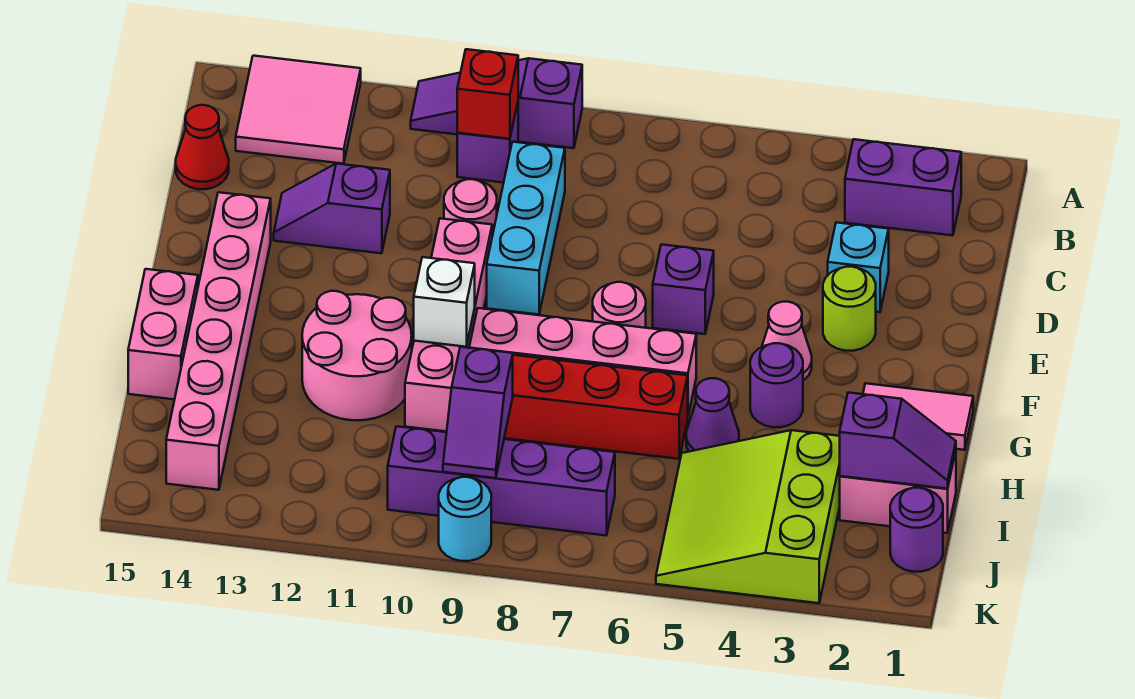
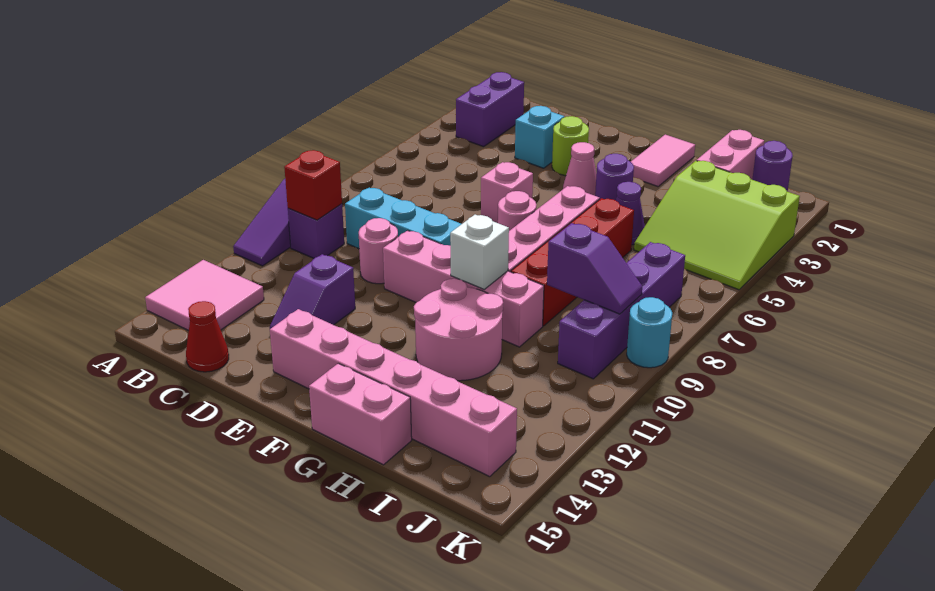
purple brick E6 level 1 -> pink brick E6 level 1
purple slope I1:I2 level 2 top 2 -> none

